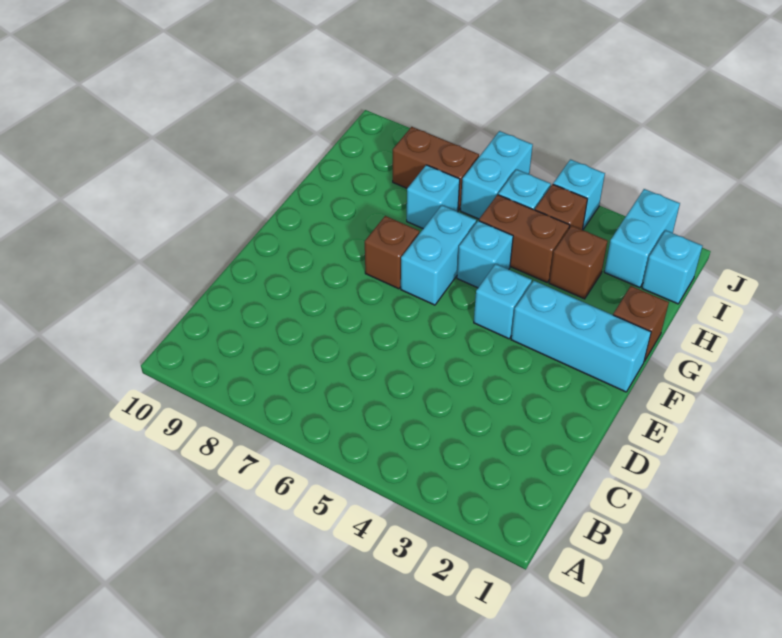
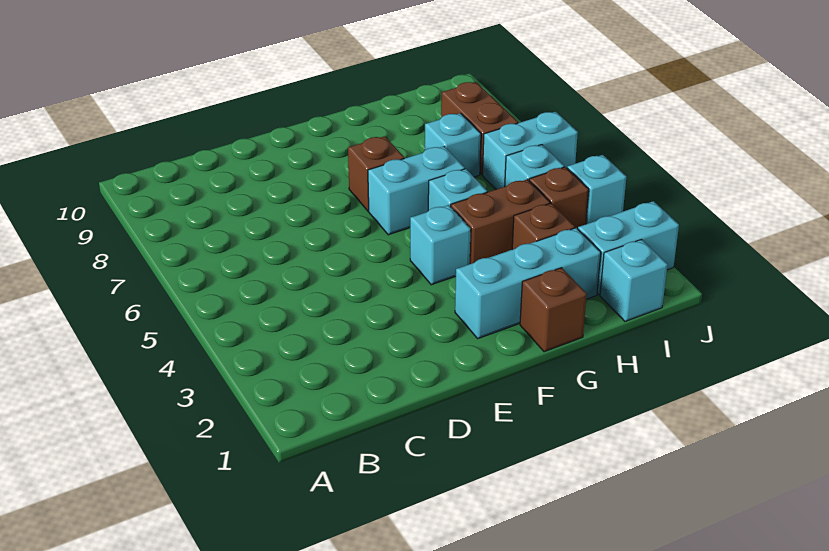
cyan brick F1:F3 level 1 -> cyan brick F2:H2 level 1
brown brick H4:H5 level 1 -> brown brick G4:H4 level 1

